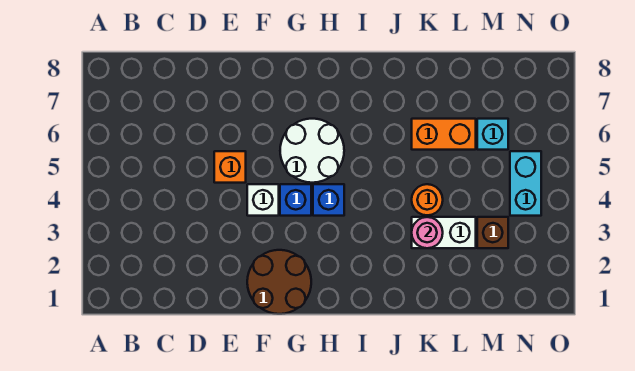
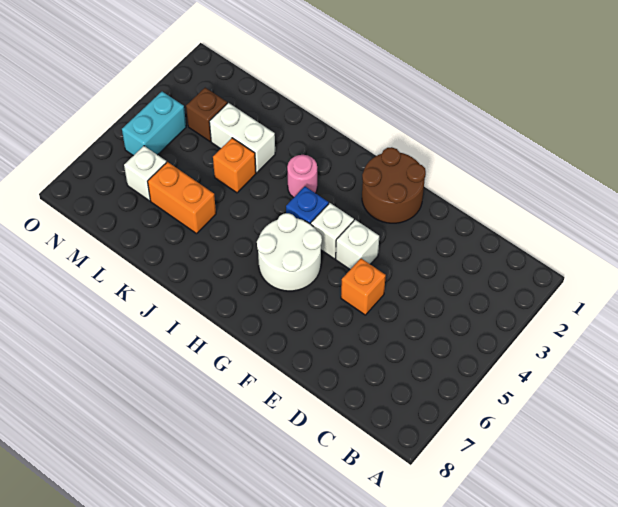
blue brick G4 level 1 -> white brick G4 level 1
pink round brick K3 level 2 -> pink round brick I3 level 1
orange round brick K4 level 1 -> orange brick K4 level 1
cyan brick M6 level 1 -> white brick M6 level 1

